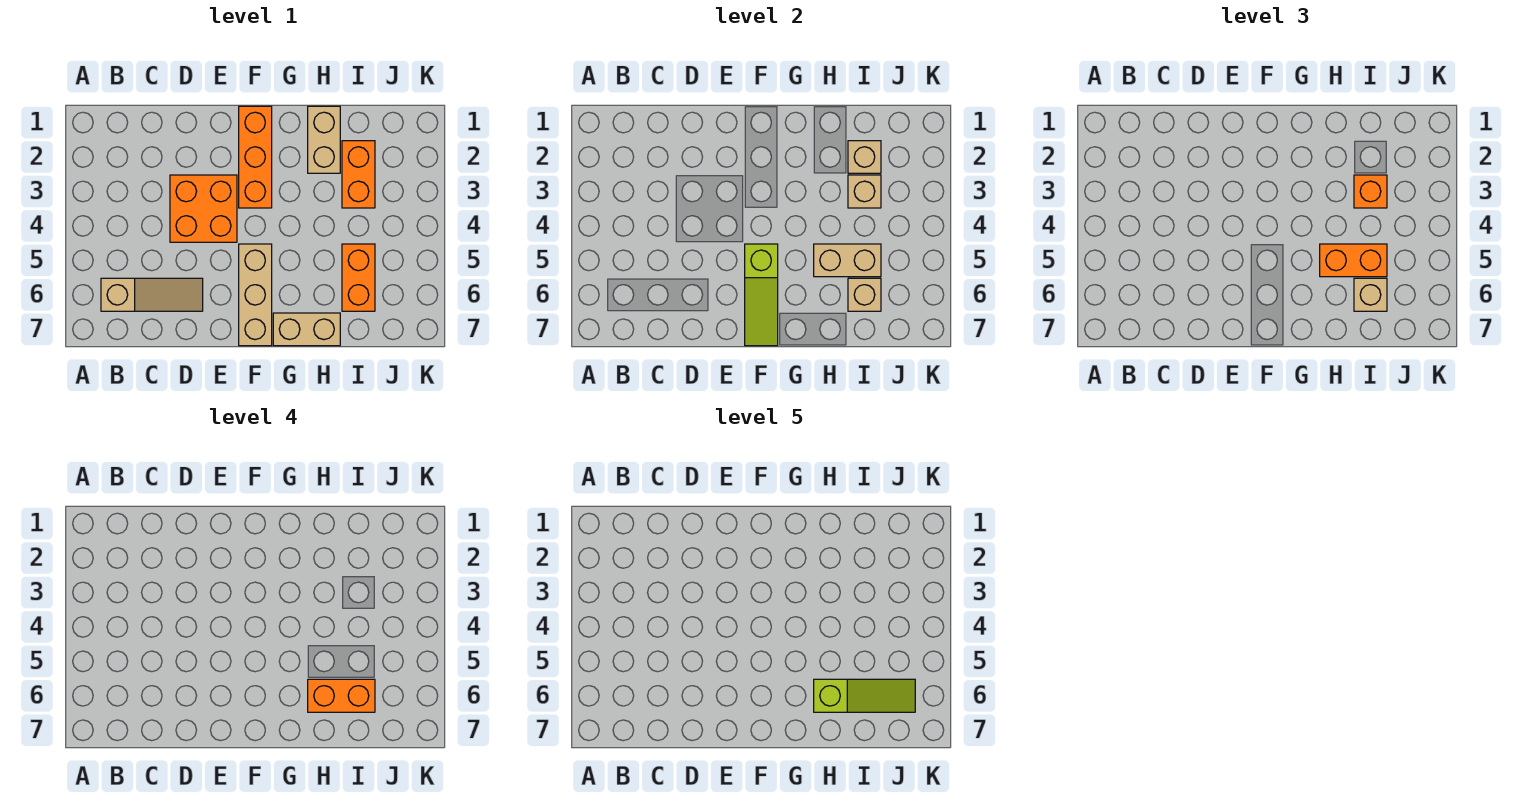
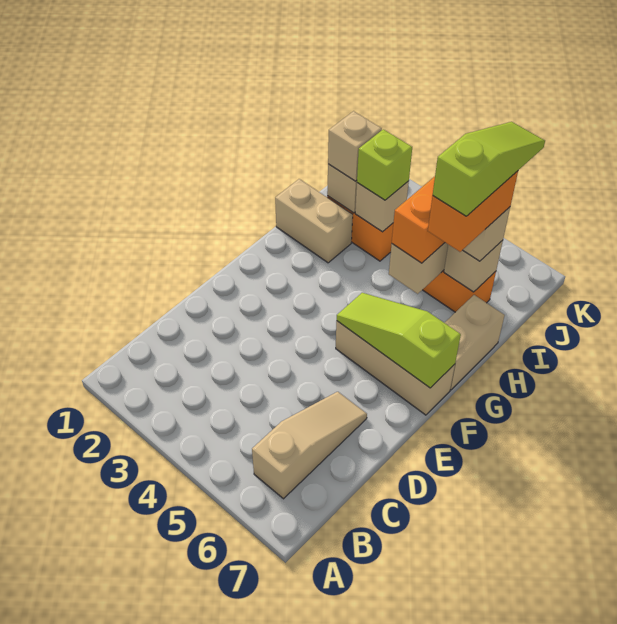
orange brick D3:E4 level 1 -> none
orange brick F1:F3 level 1 -> none
lime slope F5:F7 level 2 top 5 -> lime slope F5:F7 level 2 top 7
none -> tan brick I2 level 3
orange brick I3 level 3 -> lime brick I3 level 3

